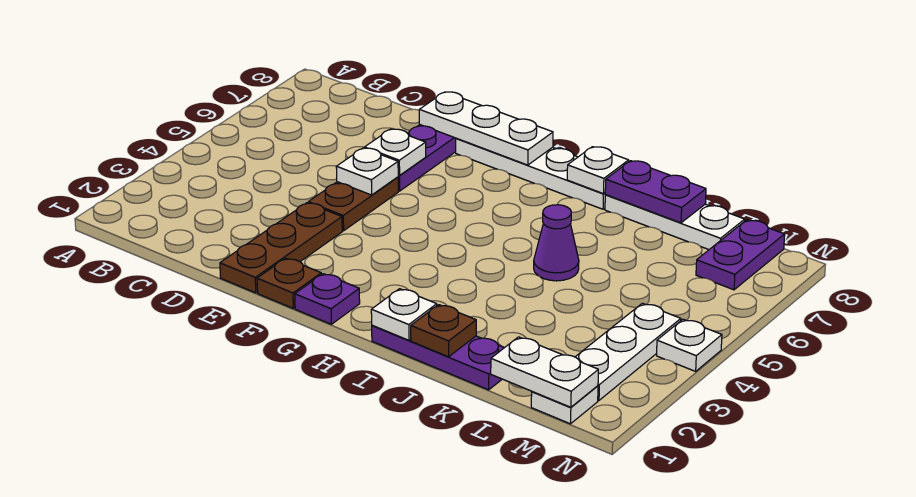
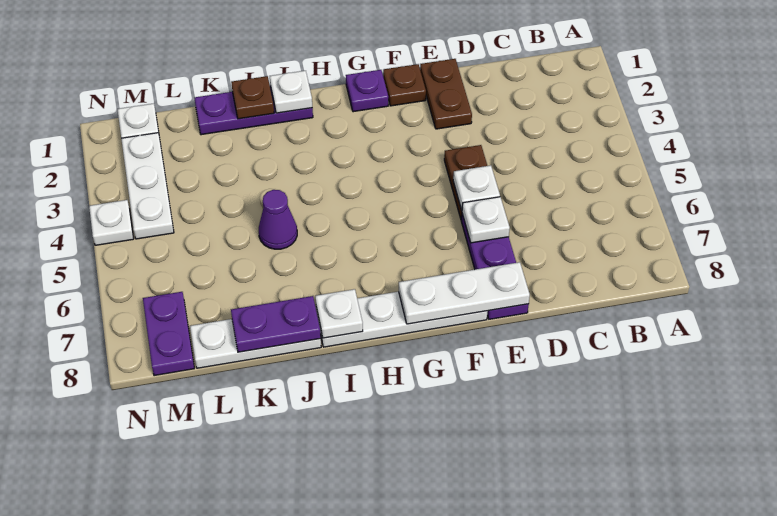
brown plate E1:E3 level 1 -> brown plate E1:E2 level 1
white plate L1:M1 level 2 -> none

